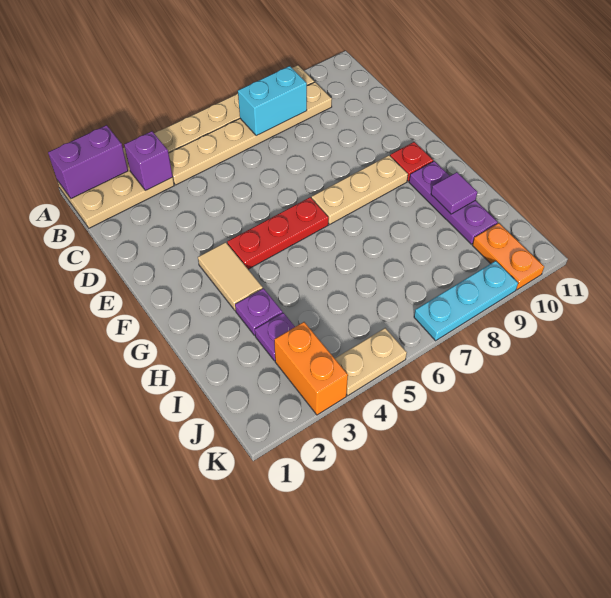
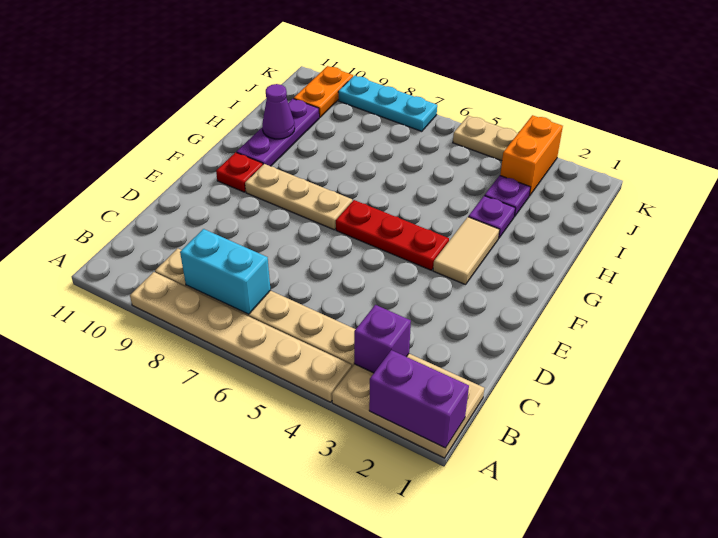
purple tile H10 level 2 -> purple cone H10 level 2

